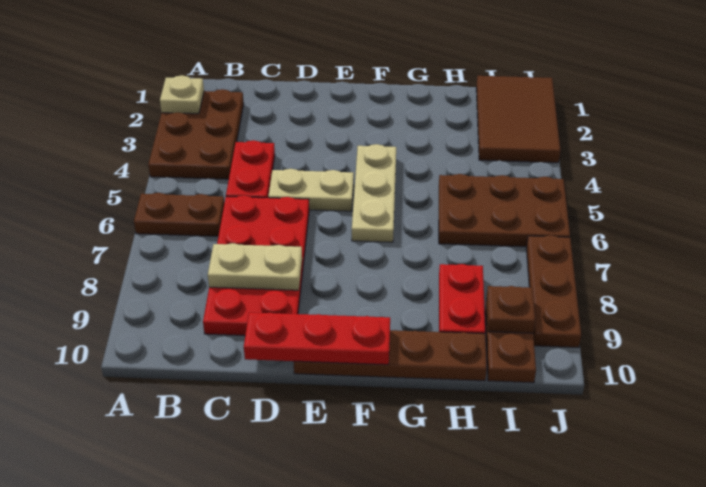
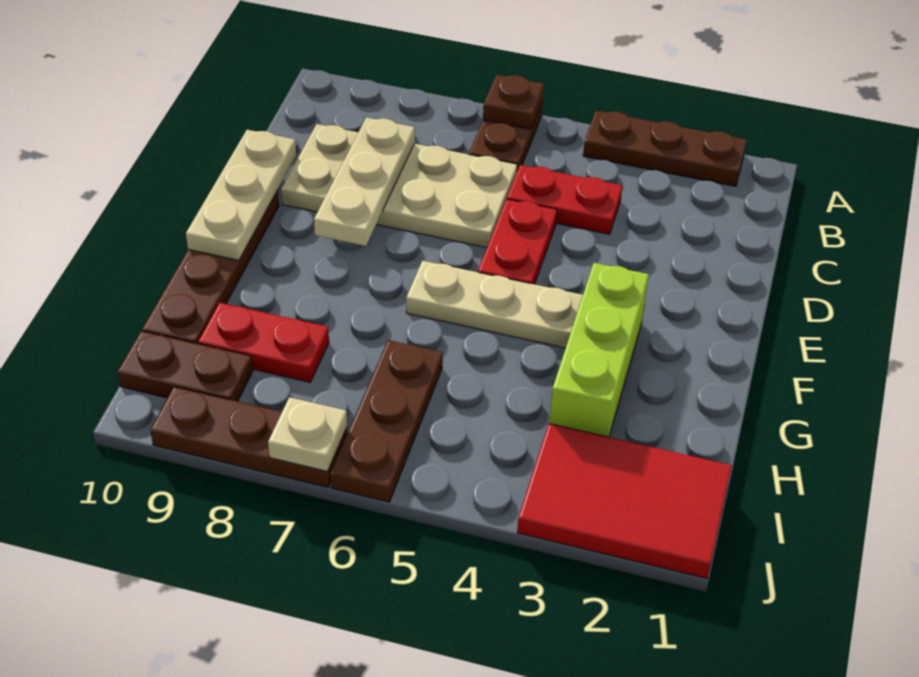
brown plate A2:B4 level 1 -> brown plate A2:A4 level 1
tan plate A2 level 2 -> tan plate J7 level 2
red plate C6:D9 level 1 -> tan plate C6:D9 level 1
tan plate C8:D8 level 2 -> tan plate C8:E8 level 2
tan plate D5:E5 level 1 -> red plate D5:E5 level 1
red plate D10:F10 level 2 -> tan plate D10:F10 level 2
none -> lime brick F3:H3 level 1
brown plate H5:J6 level 1 -> brown plate H6:J6 level 1
brown tile I1:J3 level 1 -> red tile I1:J3 level 1
brown plate I9 level 2 -> brown plate A6 level 2

